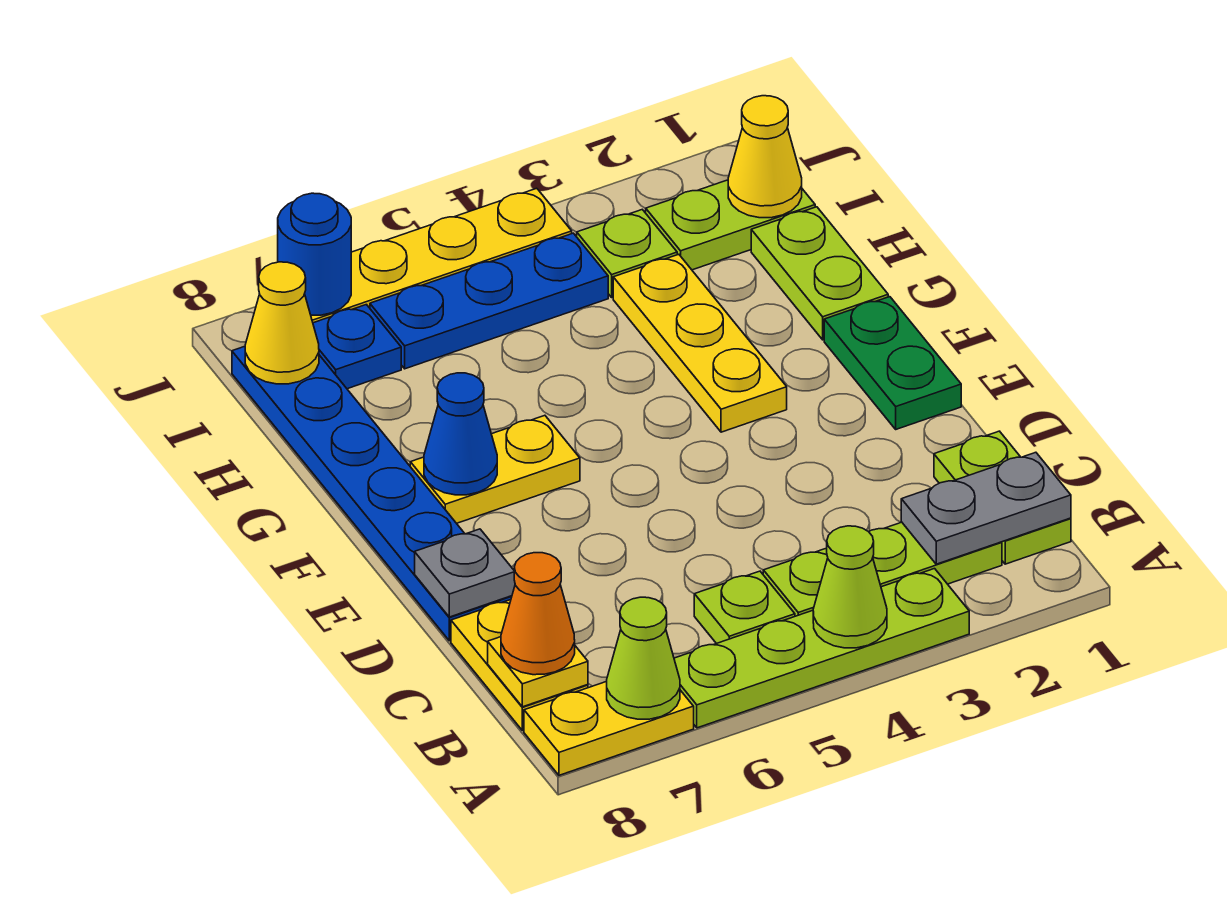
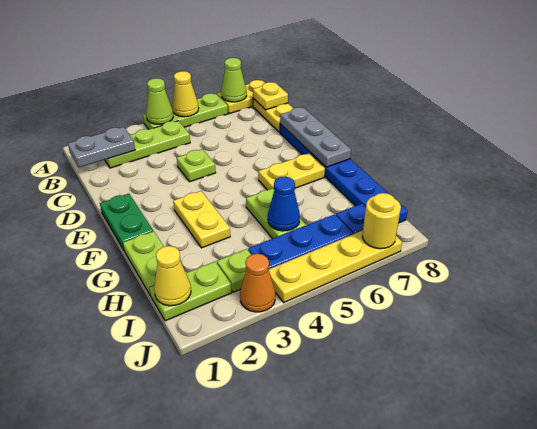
lime plate A3:A6 level 1 -> lime plate A4:A6 level 1
lime plate B1:C1 level 1 -> lime plate G5:H5 level 1
lime plate B5 level 1 -> lime plate D4 level 1
orange cone B8 level 3 -> orange cone J3 level 1
grey plate D8 level 2 -> grey plate D8:F8 level 2
yellow plate F3:H3 level 1 -> yellow plate F3:G3 level 1
blue cone F7 level 2 -> blue cone H5 level 2
yellow cone I8 level 2 -> yellow cone A5 level 2
blue round brick J7 level 2 -> yellow round brick J7 level 2

